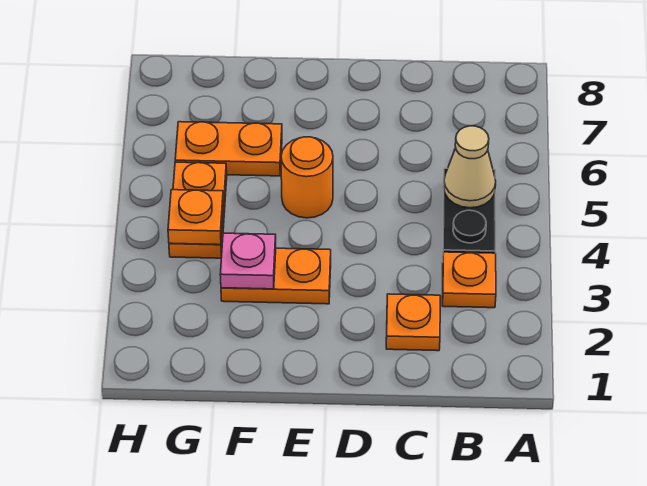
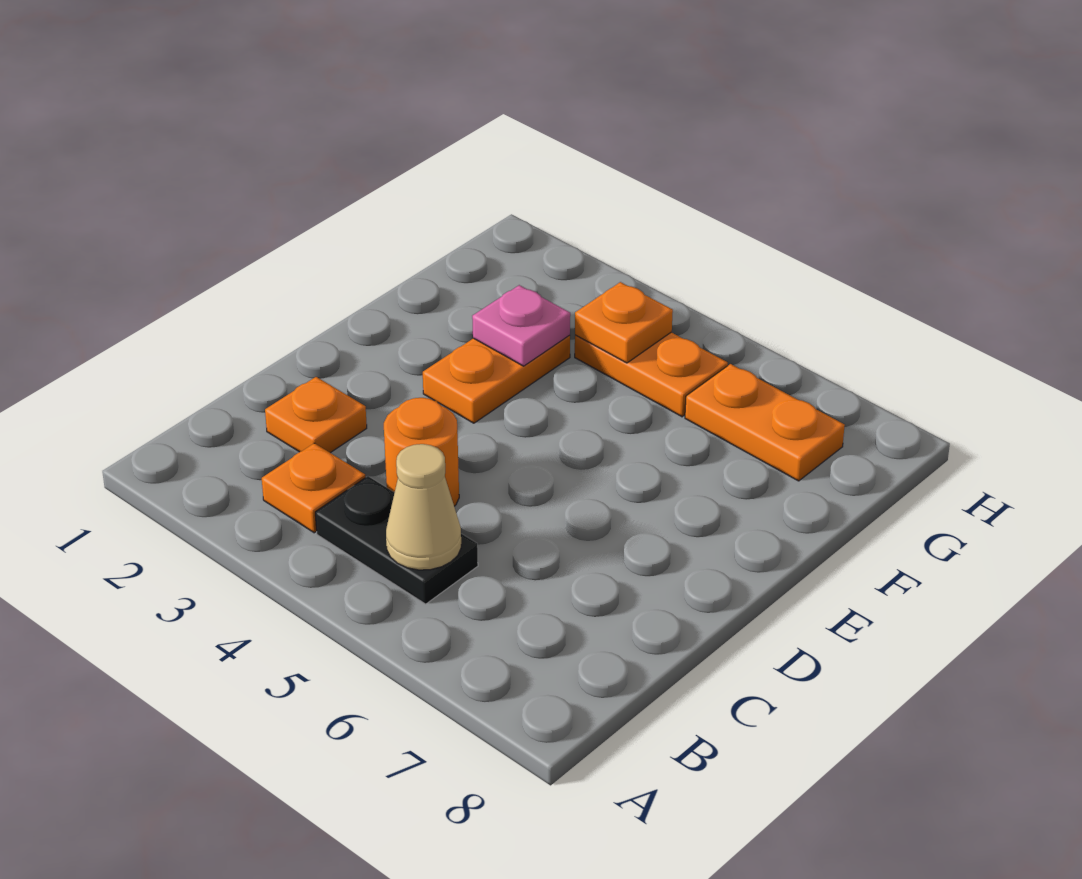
orange round brick E5 level 1 -> orange round brick C4 level 1
orange plate F6:G6 level 1 -> orange plate G6:G7 level 1

